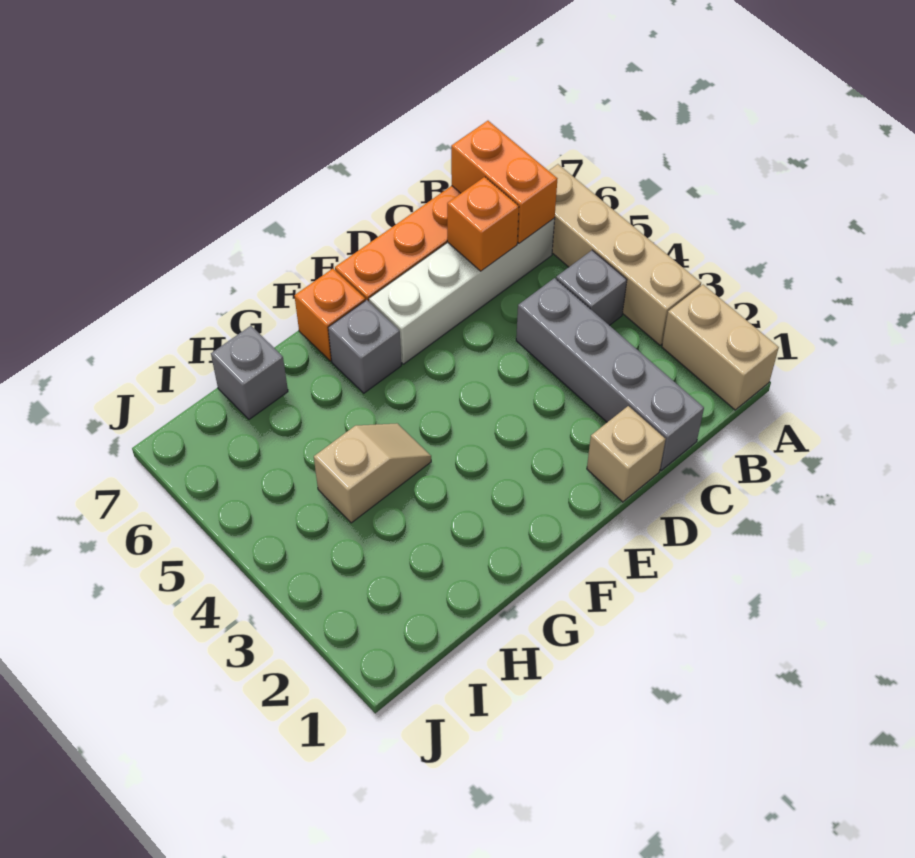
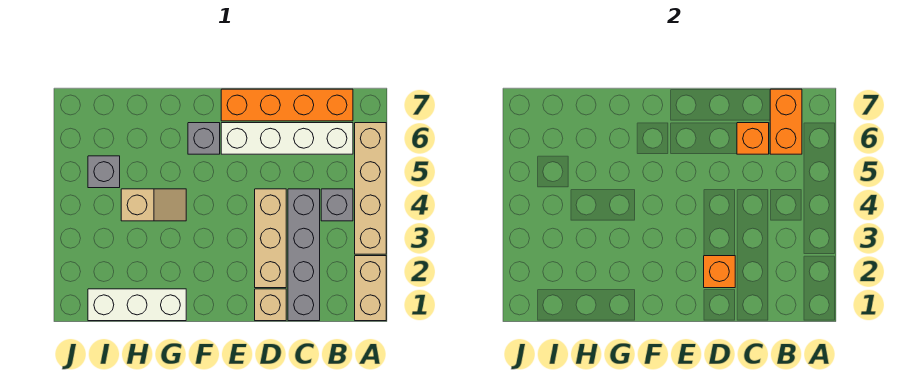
none -> tan brick D2:D4 level 1
orange brick F7 level 1 -> orange brick D2 level 2
none -> white brick G1:I1 level 1
grey brick H7 level 1 -> grey brick I5 level 1

